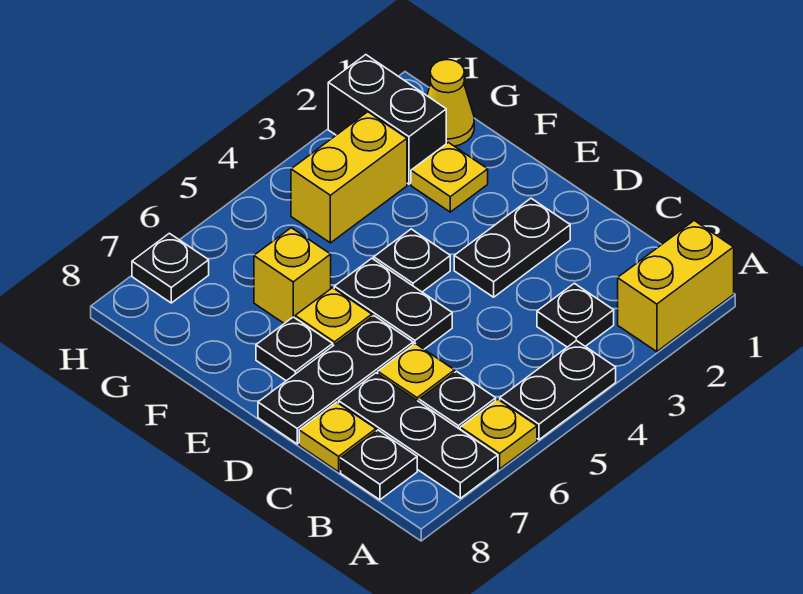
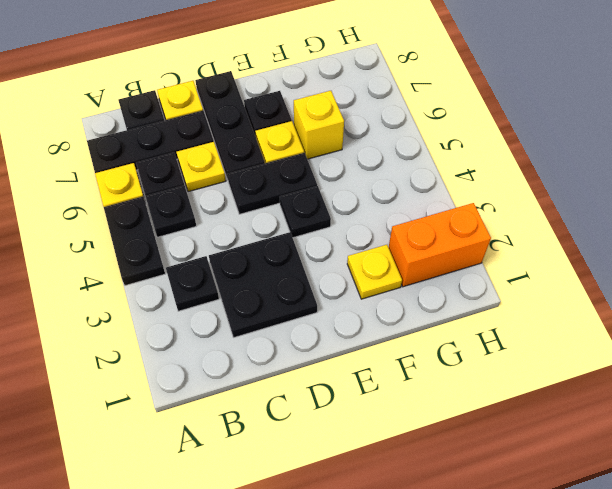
yellow brick A1:A2 level 1 -> none
black plate D2:D3 level 1 -> black plate C2:D3 level 1
yellow cone G1 level 1 -> none
black brick G2:H2 level 1 -> orange brick G2:H2 level 1
yellow brick G3:G4 level 1 -> none
black plate H7 level 1 -> black plate B5 level 1

